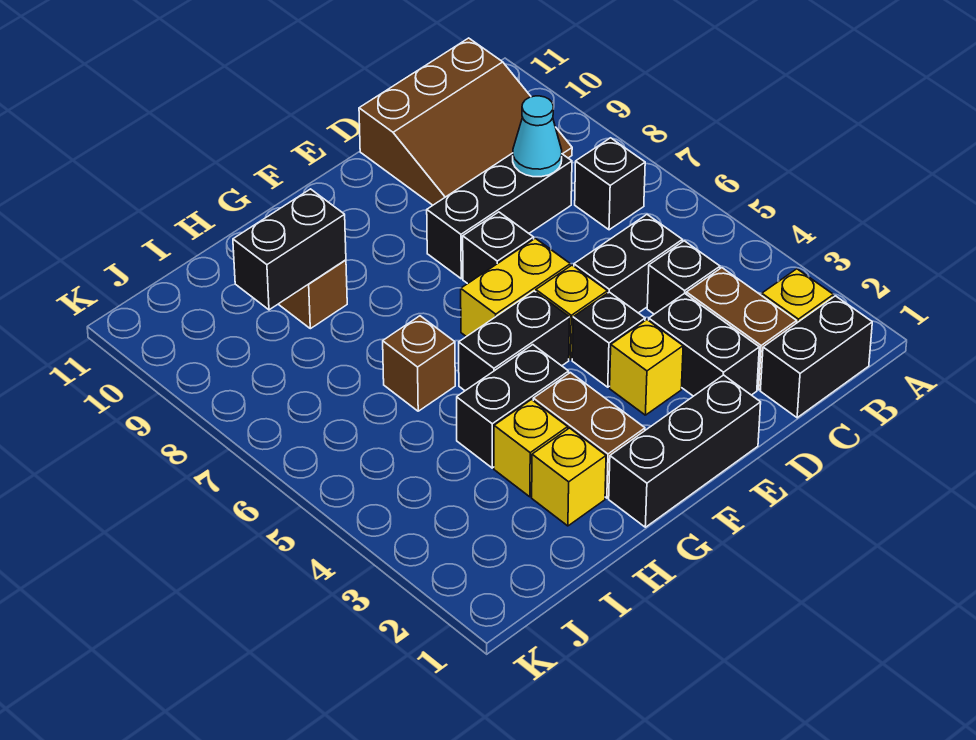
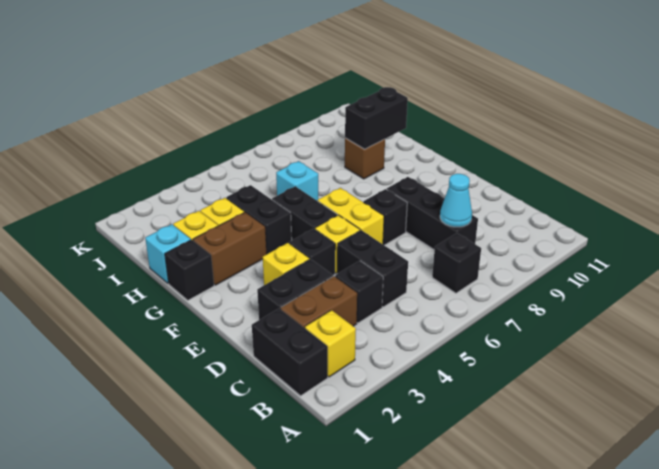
brown slope B9:D11 level 1 top 11 -> none
black brick E1:G1 level 1 -> black brick G1 level 1
none -> cyan brick H1 level 1
brown brick H6 level 1 -> cyan brick H6 level 1
black brick H9:I9 level 2 -> black brick H9:H10 level 2

